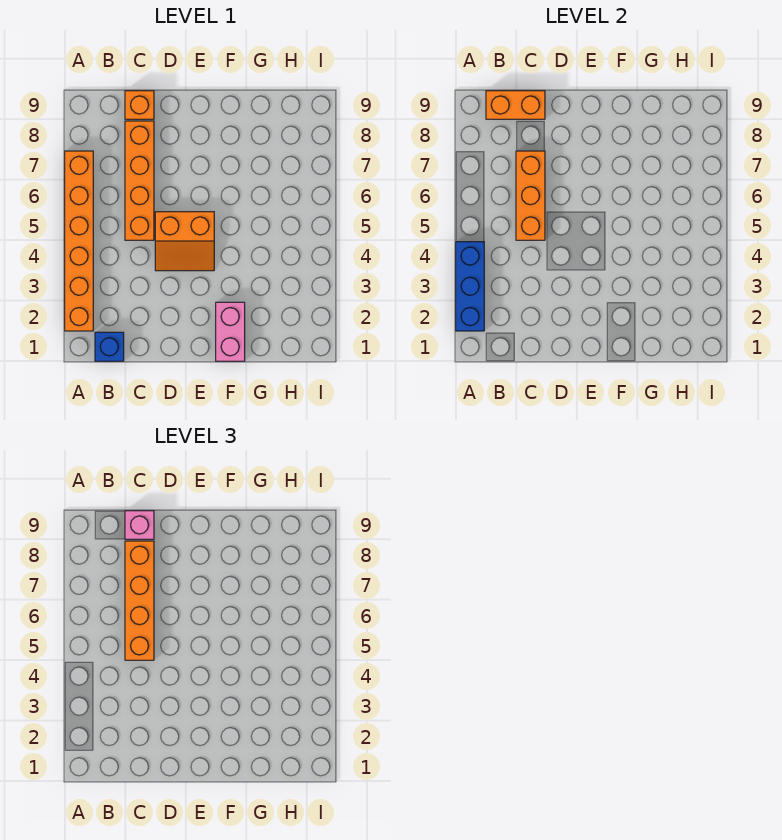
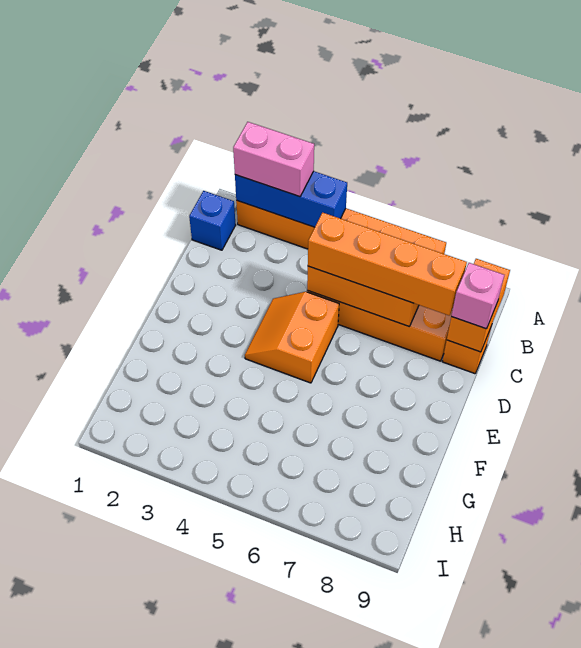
pink brick F1:F2 level 1 -> pink brick A2:A3 level 3

